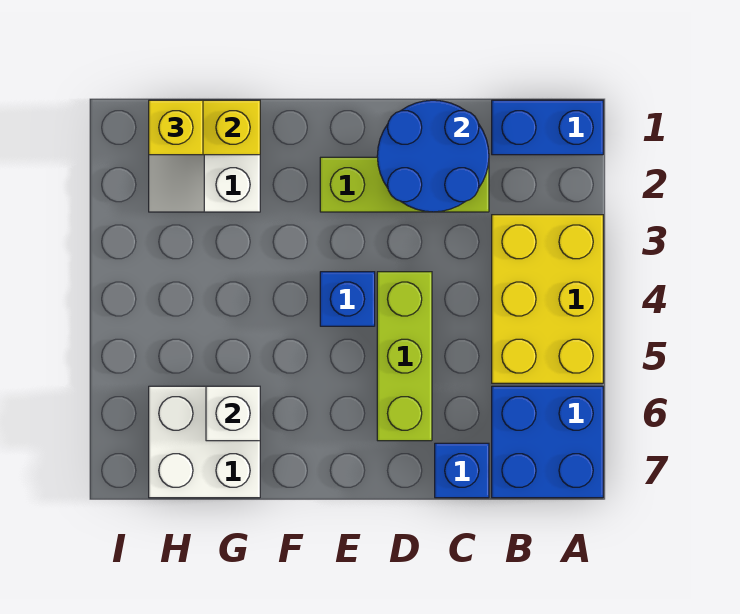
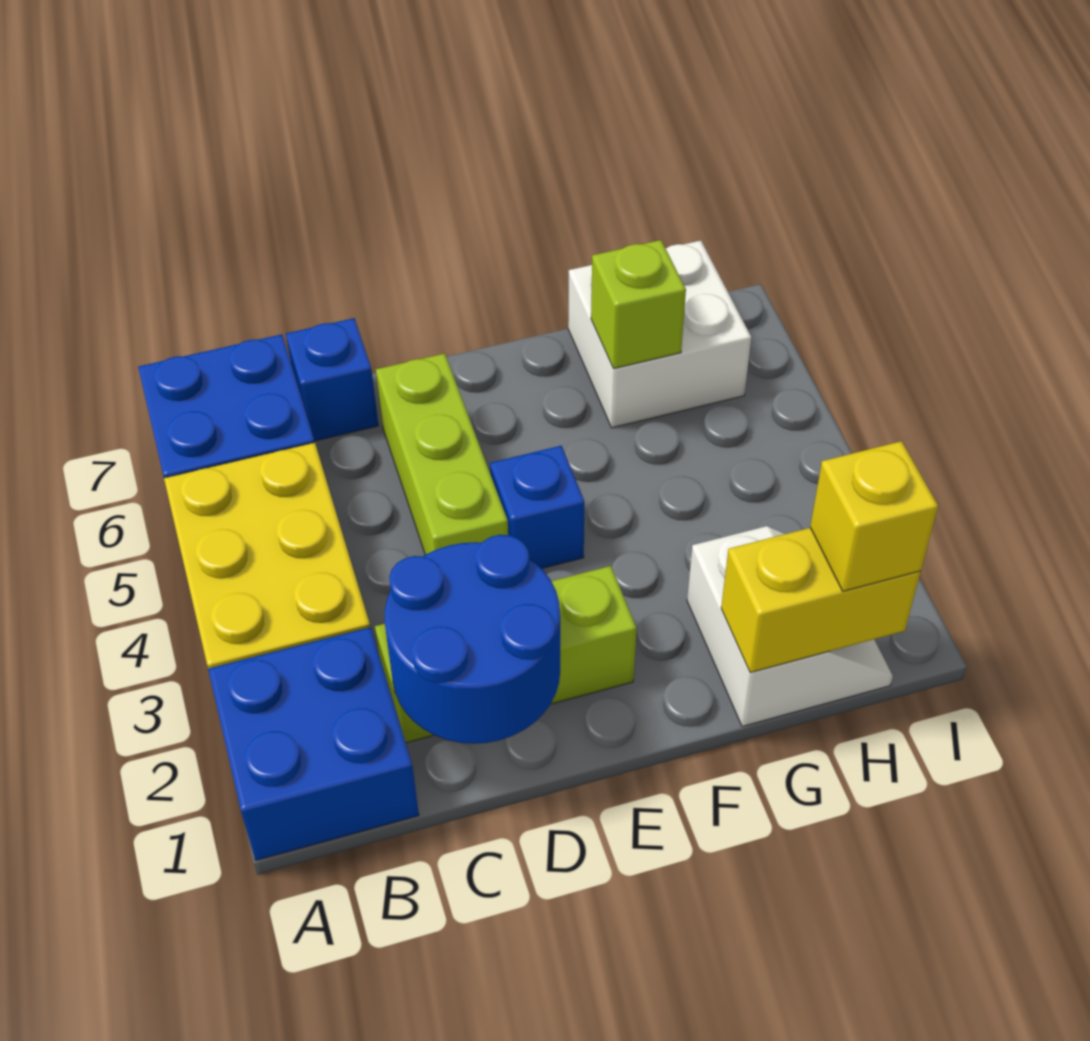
blue brick A1:B1 level 1 -> blue brick A1:B2 level 1
white brick G6 level 2 -> lime brick G6 level 2

